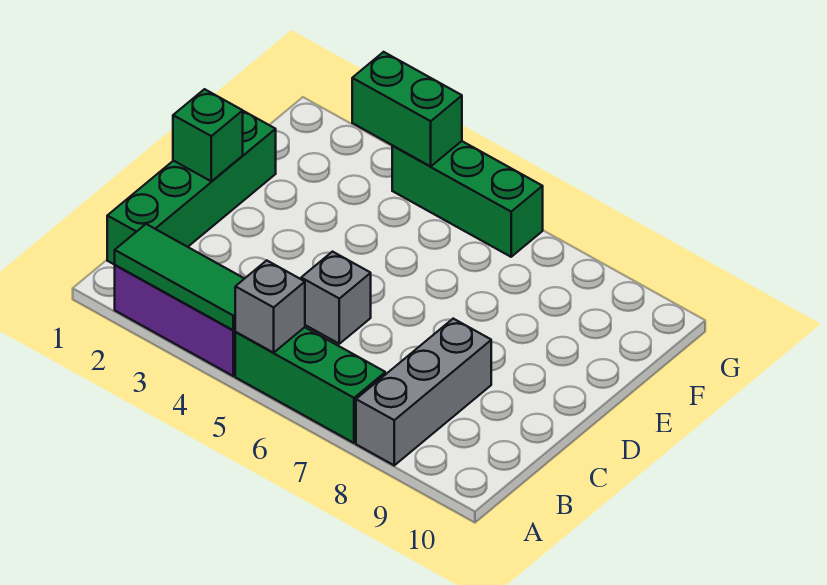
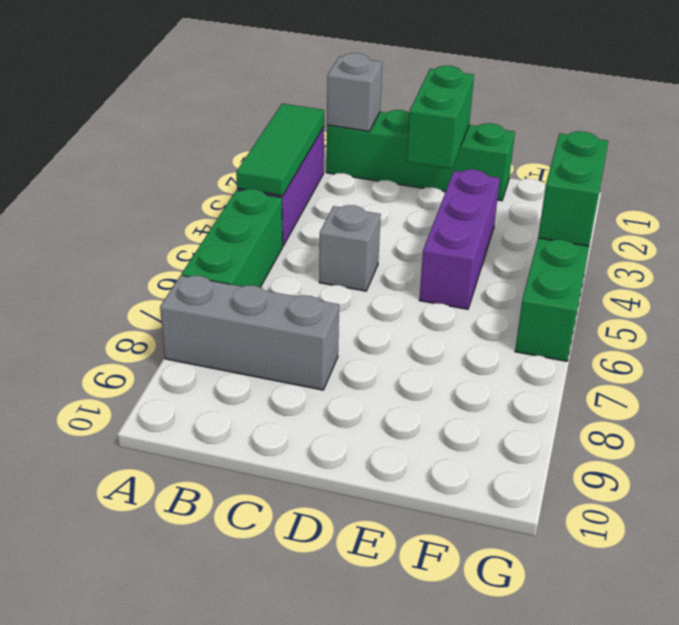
grey brick A5 level 2 -> grey brick B1 level 2
green brick D1 level 2 -> green brick D1:D2 level 2
none -> purple brick E3:E5 level 1

